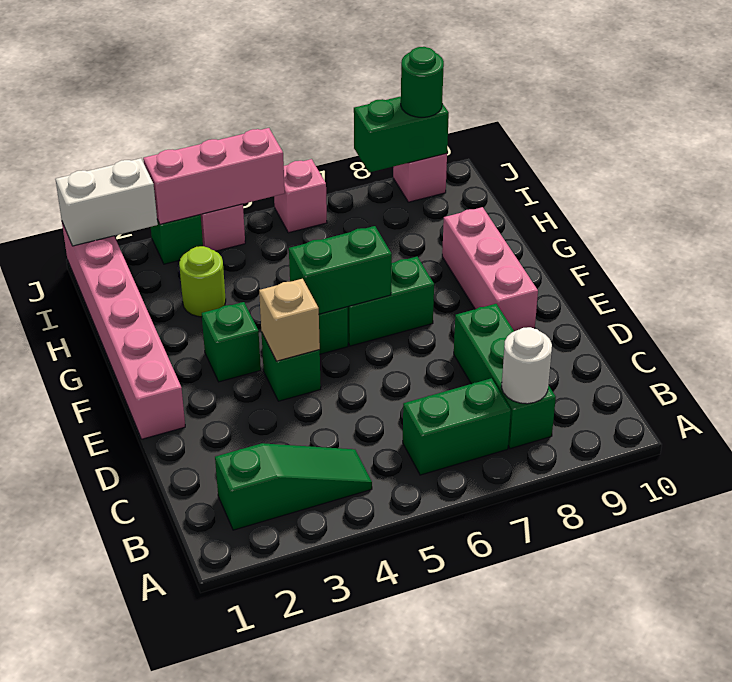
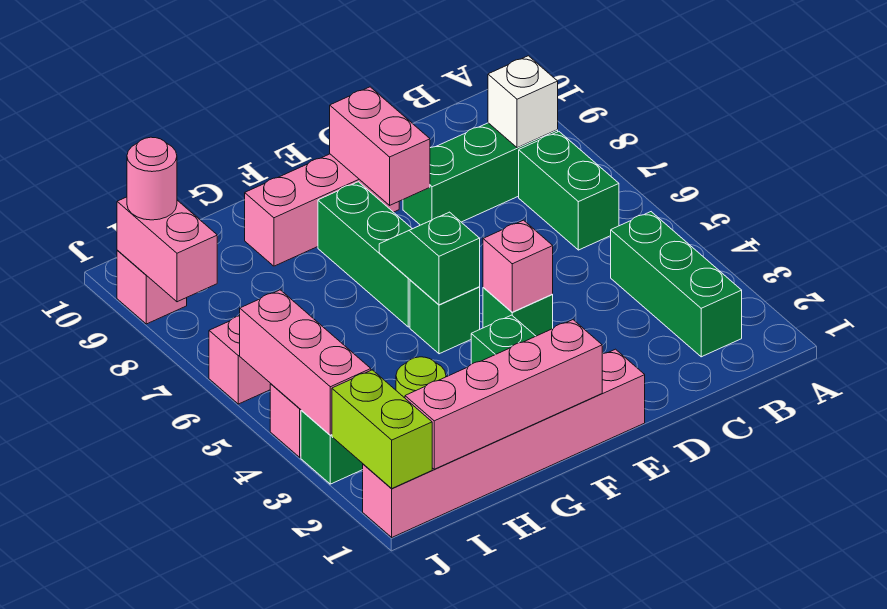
green slope B2:B4 level 1 top 2 -> green brick B2:B4 level 1
white round brick B8 level 2 -> white brick B8 level 2
tan brick E4 level 2 -> pink brick E4 level 2
none -> pink brick E8:E9 level 2
none -> pink brick F1:I1 level 2
green brick F5:F6 level 2 -> green slope F5:F6 level 2 top 5
green brick F6:F7 level 1 -> green brick F6:F8 level 1
white brick J1:J2 level 2 -> lime brick J1:J2 level 2
green brick J8:J9 level 2 -> pink brick J8:J9 level 2
green round brick J9 level 3 -> pink round brick J9 level 3

